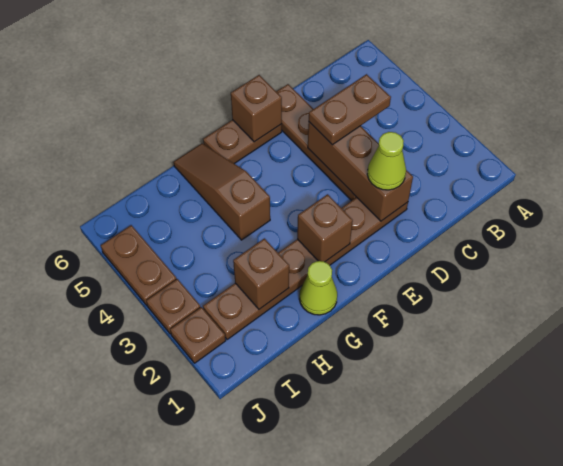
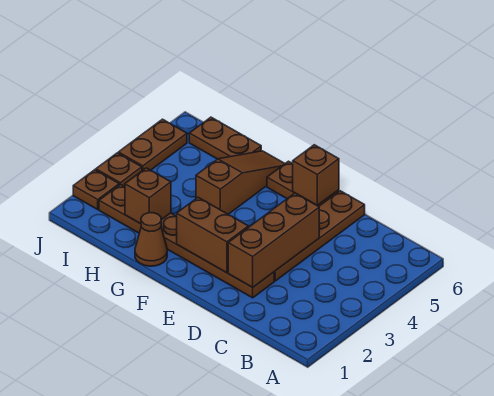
brown plate C4:D4 level 3 -> brown plate H6:I6 level 1
lime cone D2 level 3 -> none
brown brick F2 level 2 -> brown brick E2:F2 level 2
lime cone G1 level 1 -> brown cone G1 level 1

